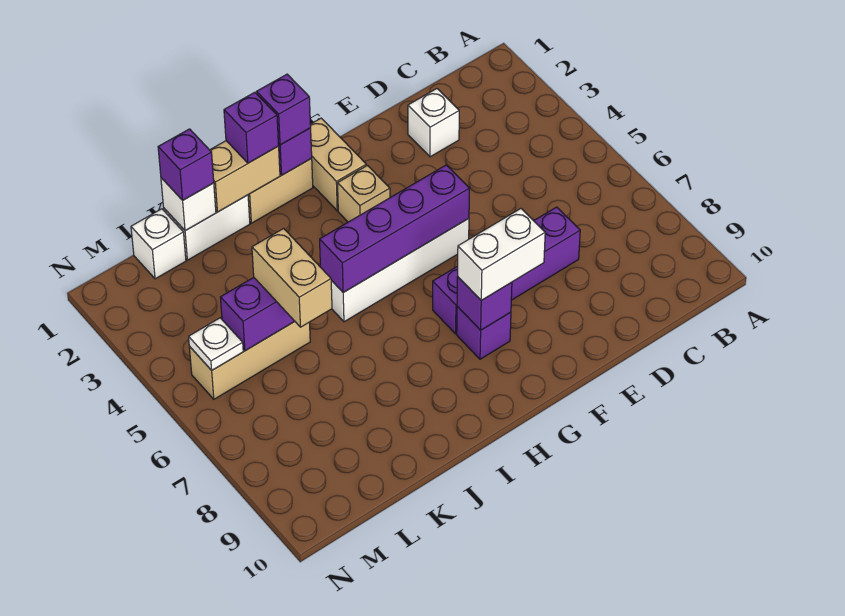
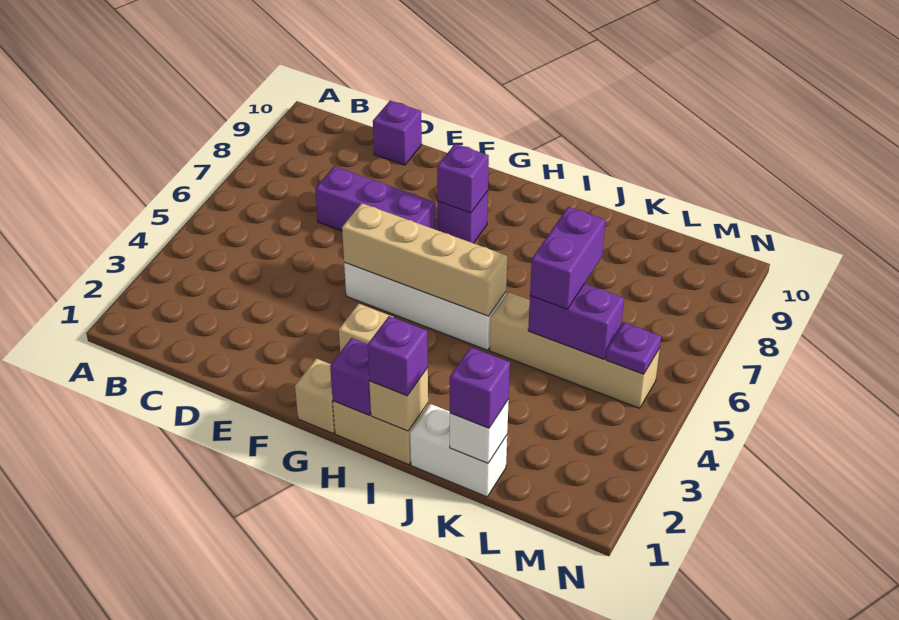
white brick D2 level 1 -> none
purple brick D7:G7 level 1 -> purple brick D7:F7 level 1
purple brick F5:I5 level 2 -> tan brick F5:I5 level 2
white brick F8:G8 level 3 -> none
tan brick G1:G2 level 1 -> tan brick G1 level 1
purple brick H1 level 3 -> purple brick D10 level 1
tan brick I1:J1 level 2 -> tan brick I1 level 2
tan brick K5:M5 level 1 -> tan brick J5:M5 level 1
tan brick K5:K6 level 3 -> purple brick K5:K6 level 3
white brick L1 level 1 -> none
white plate M5 level 2 -> purple plate M5 level 2

